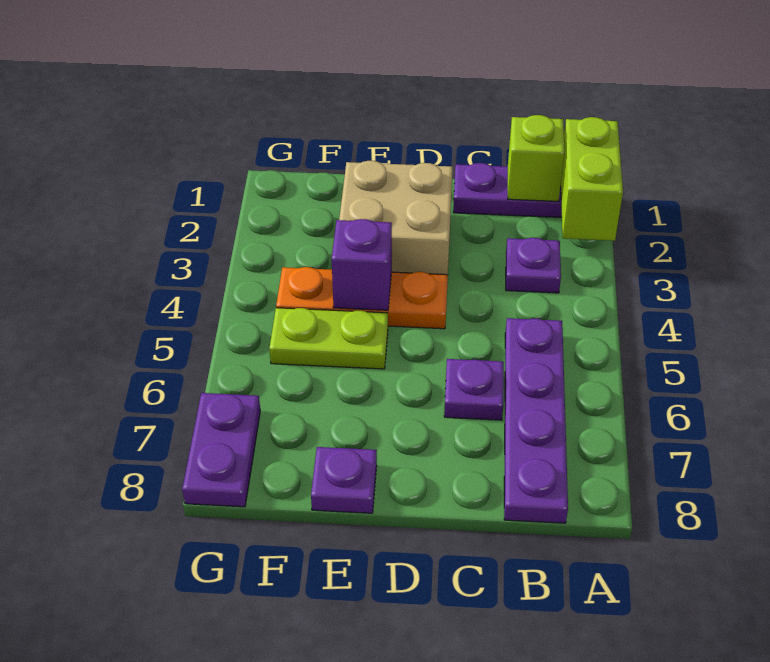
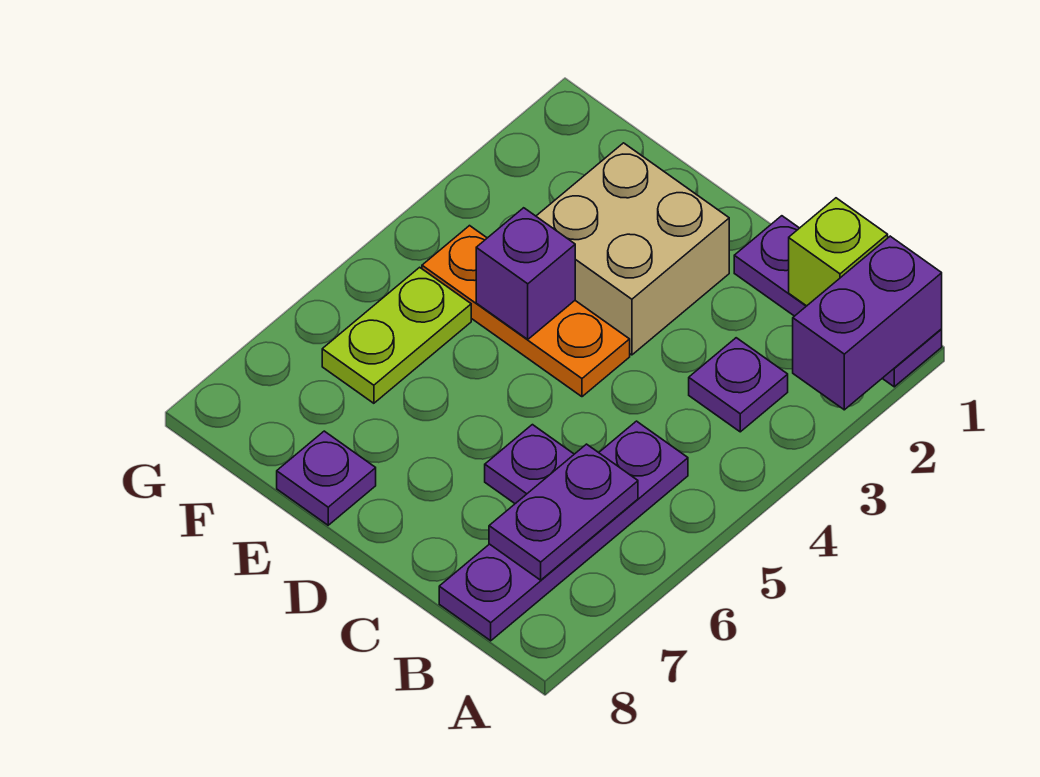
lime brick A1:A2 level 2 -> purple brick A1:A2 level 2
lime plate E5:F5 level 1 -> lime plate F5:F6 level 1
purple plate G7:G8 level 1 -> purple plate B6:B7 level 2

